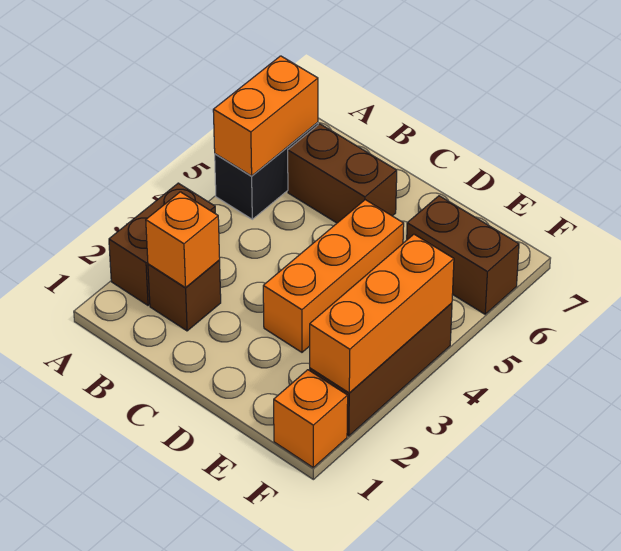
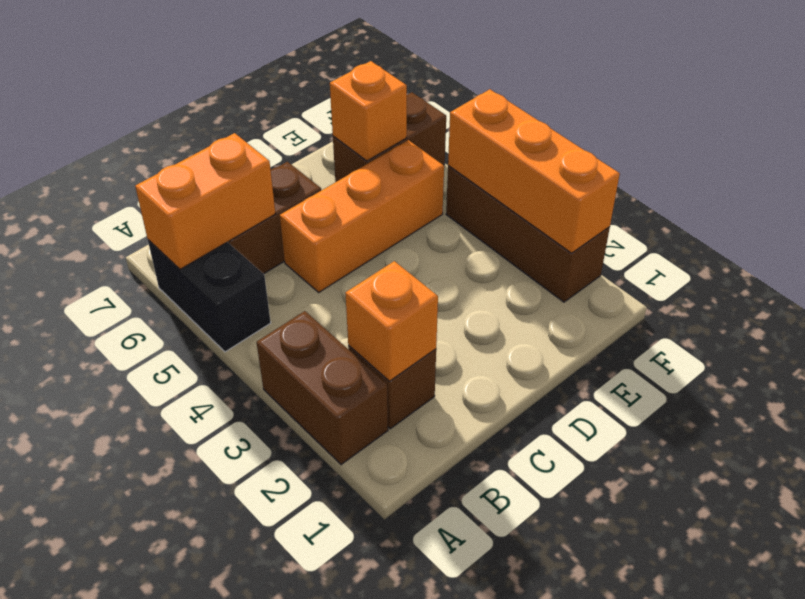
orange brick A5:A6 level 2 -> orange brick A6:B6 level 2
orange brick D3:D5 level 1 -> orange brick C5:E5 level 1
orange brick F1 level 1 -> orange brick E6 level 2

